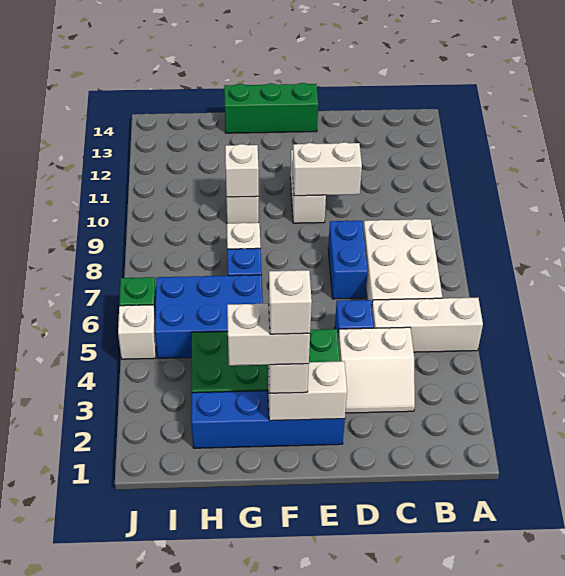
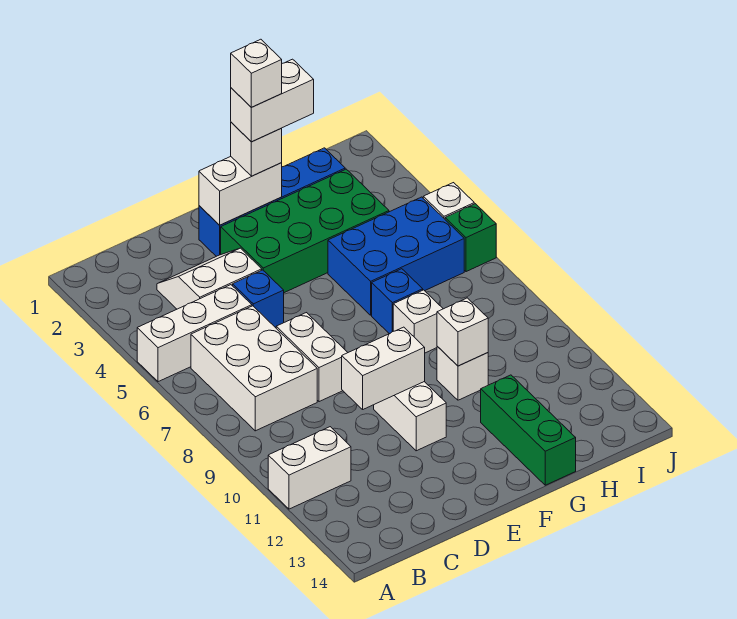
none -> white brick A11:B11 level 1
blue brick D7:D8 level 1 -> white brick D7:D8 level 1
green brick E14:G14 level 1 -> green brick G12:G14 level 1

